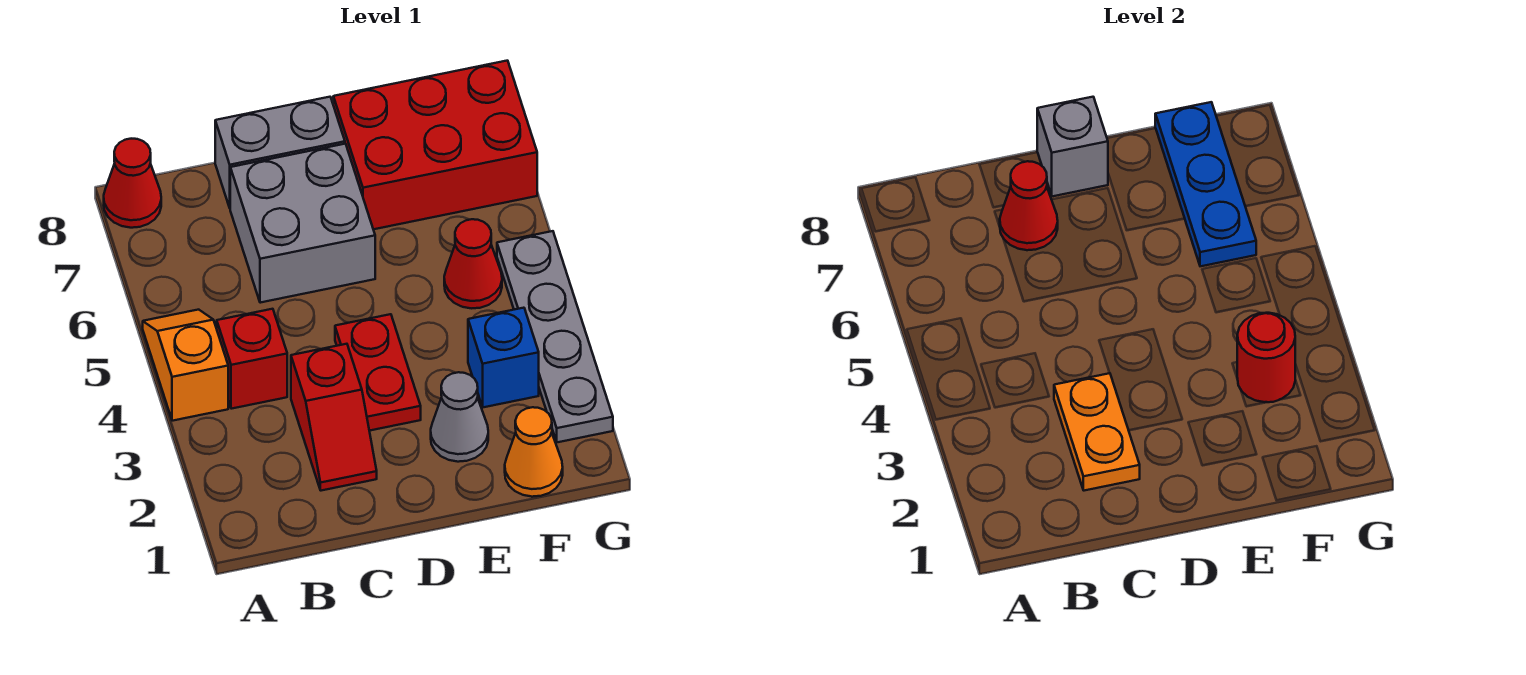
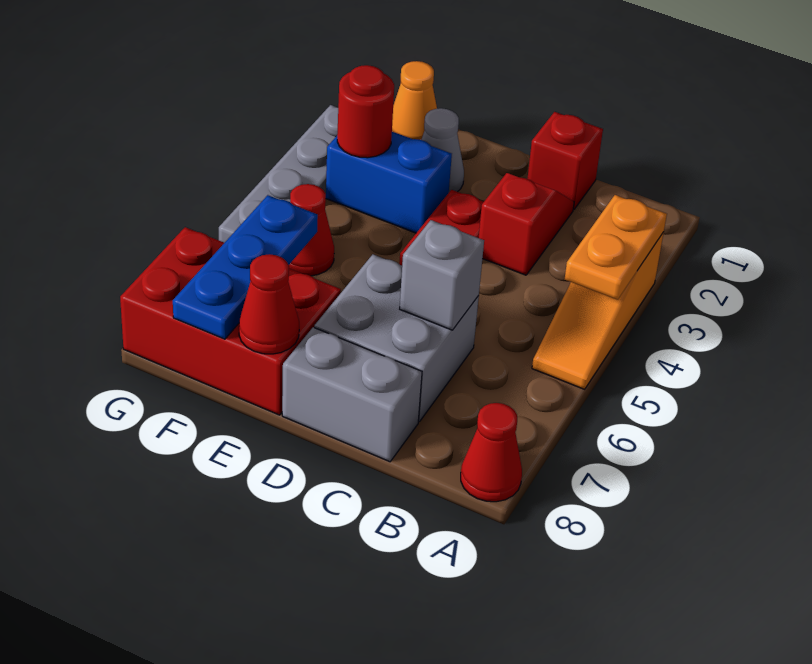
orange slope A4:A5 level 1 top 4 -> orange slope A3:A5 level 1 top 3
red brick B4 level 1 -> red brick C1 level 1
orange plate C2:C3 level 2 -> orange plate A3:A4 level 2
red cone C7 level 2 -> red cone E8 level 2
grey brick D8 level 2 -> grey brick C6 level 2
blue brick F3 level 1 -> blue brick E3:F3 level 1

